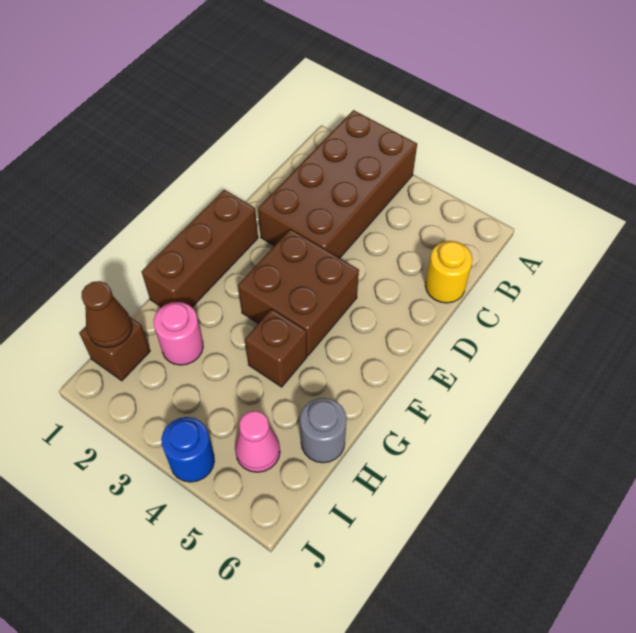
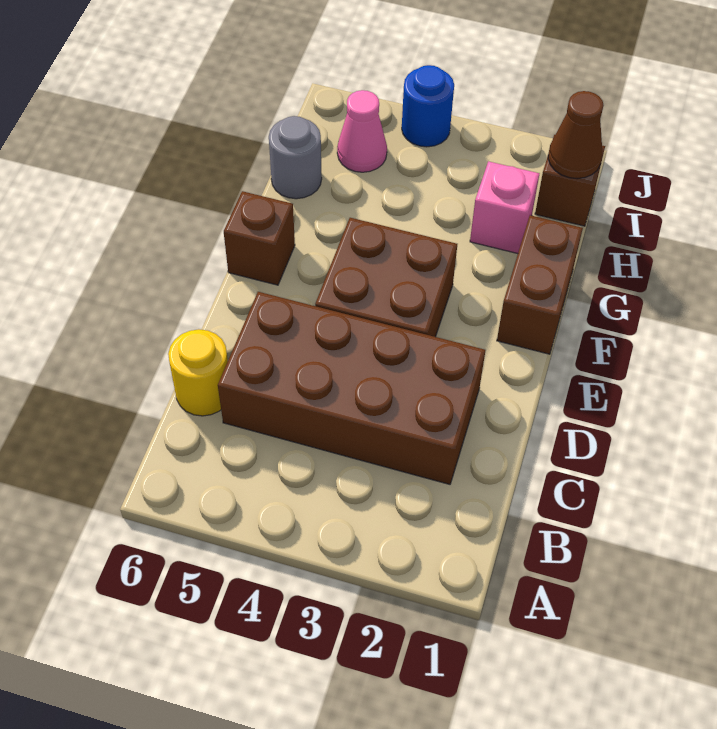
brown brick A2:D3 level 1 -> brown brick C2:D5 level 1
brown brick E1:G1 level 1 -> brown brick F1:G1 level 1
brown brick G4 level 1 -> brown brick F6 level 1
pink round brick H2 level 1 -> pink brick H2 level 1

